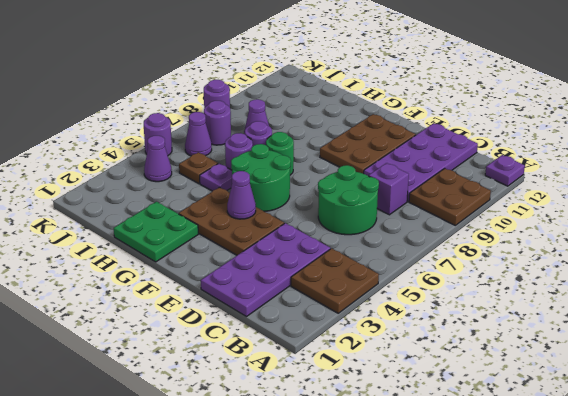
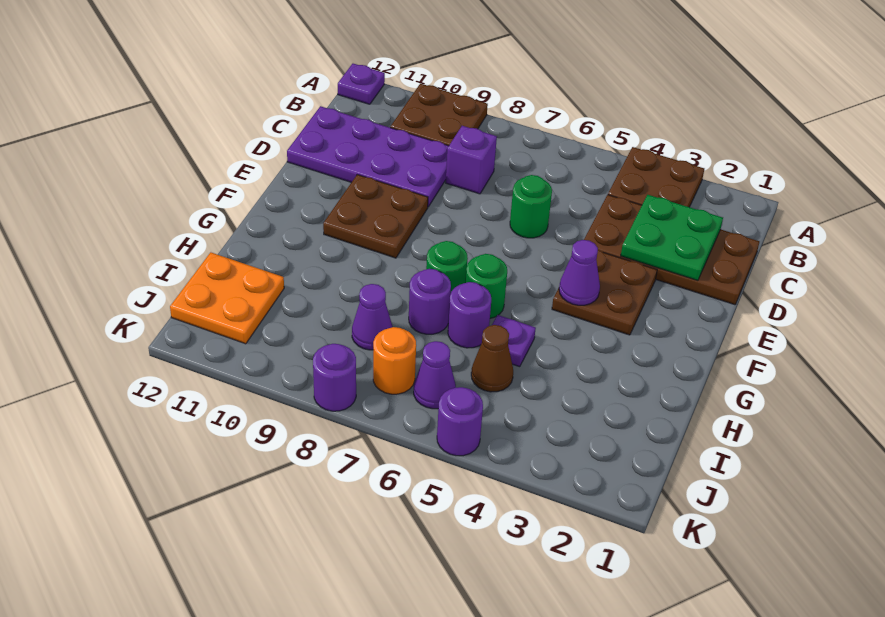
purple plate C1:D4 level 1 -> brown plate C1:D4 level 1
green round brick C6:D7 level 1 -> green round brick D6 level 1
brown plate E3:G4 level 1 -> brown plate E3:F4 level 1
brown plate E9:F11 level 1 -> brown plate E9:F10 level 1
green round brick F5:G6 level 1 -> green round brick G6 level 1
green plate G1:H2 level 1 -> green plate C2:D3 level 2
brown plate I5 level 1 -> brown cone I5 level 1
none -> orange plate I11:J12 level 1
purple cone J4 level 1 -> none
purple round brick J7 level 1 -> orange round brick J7 level 1

